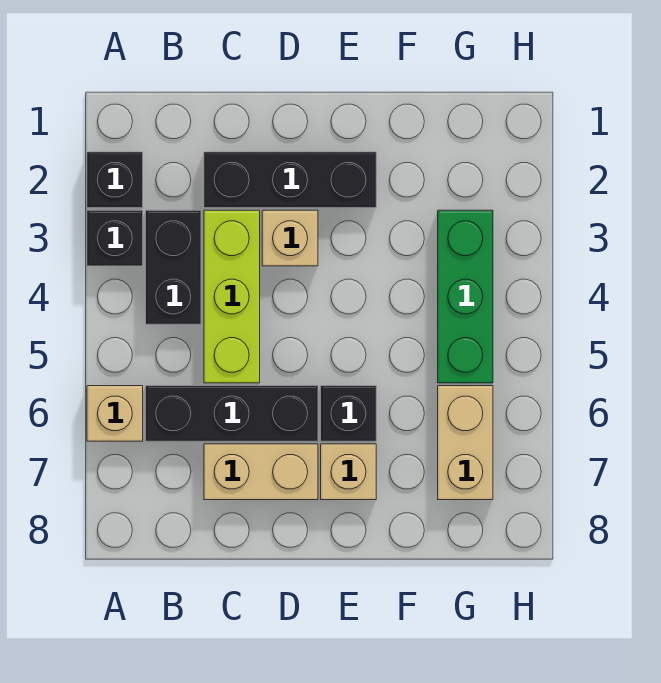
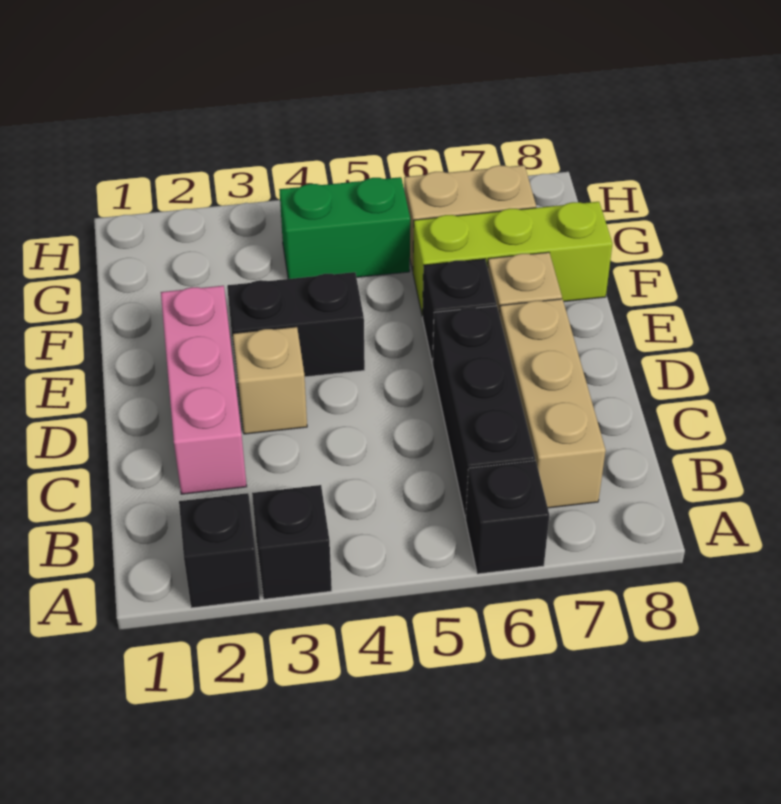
tan brick A6 level 1 -> black brick A6 level 1
black brick B3:B4 level 1 -> black brick E3:E4 level 1
black brick C2:E2 level 1 -> pink brick C2:E2 level 1
lime brick C3:C5 level 1 -> lime brick F6:F8 level 1
tan brick C7:D7 level 1 -> tan brick B7:D7 level 1
green brick G3:G5 level 1 -> green brick G4:G5 level 1

